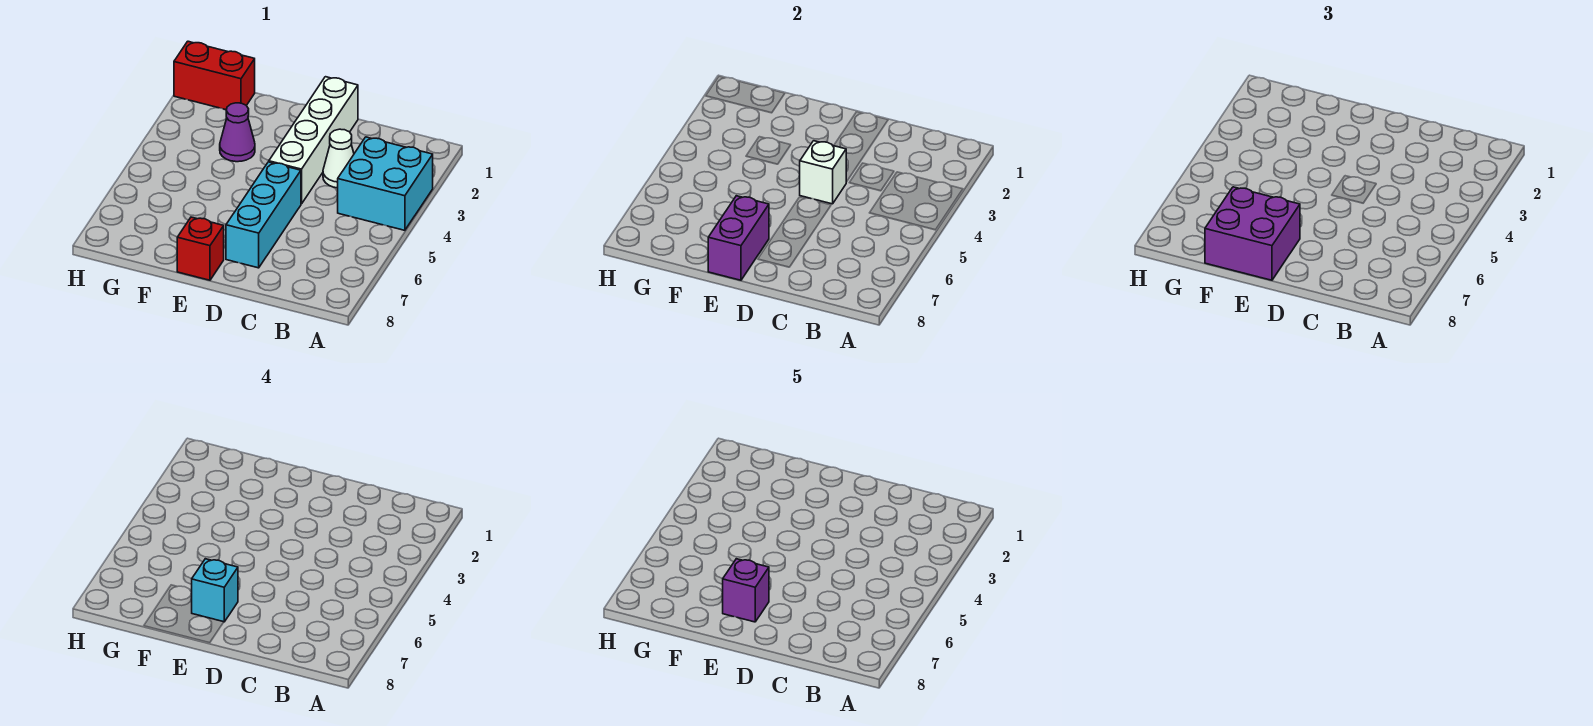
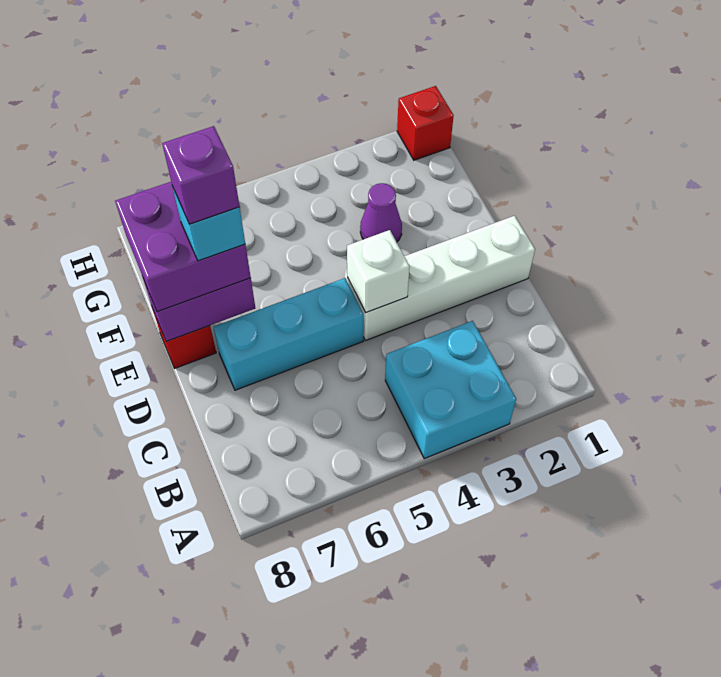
white cone C3 level 1 -> none
red brick G1:H1 level 1 -> red brick H1 level 1

